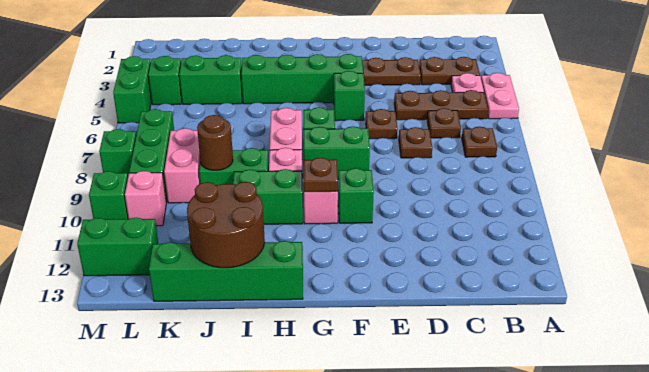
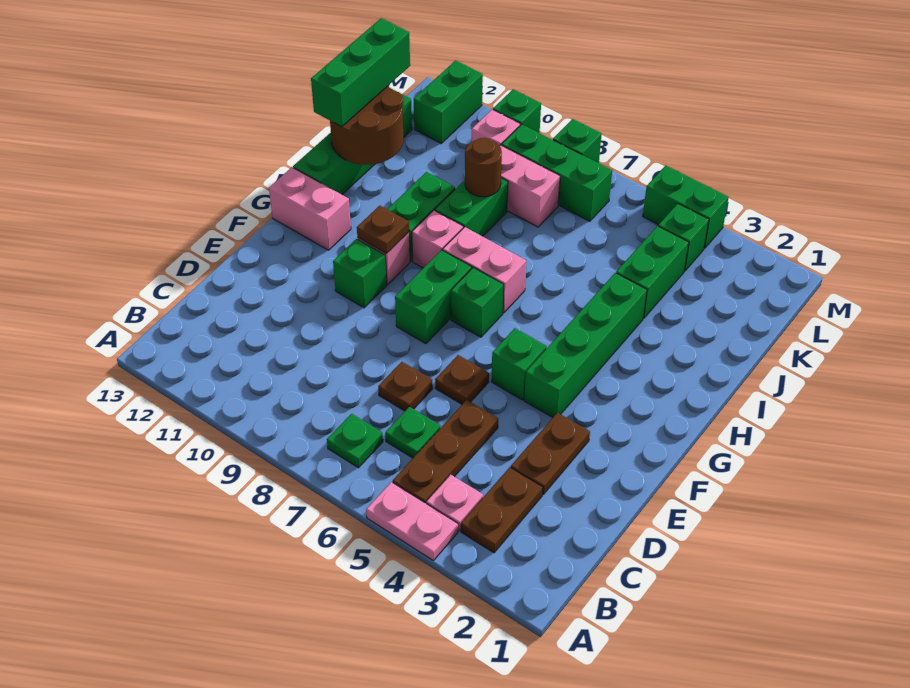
brown plate B7 level 1 -> green plate B7 level 1
brown plate C6 level 1 -> green plate C6 level 1
none -> pink brick G12:G13 level 1
none -> green brick I13:K13 level 3

